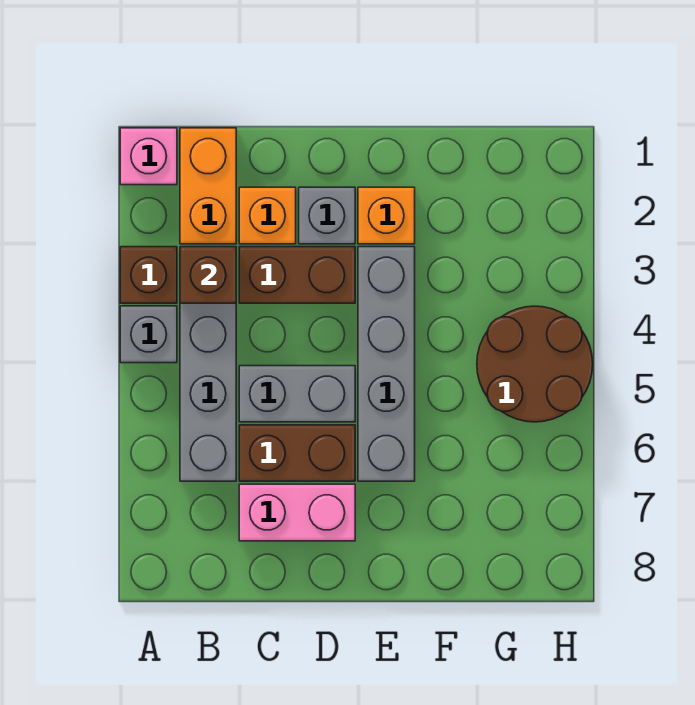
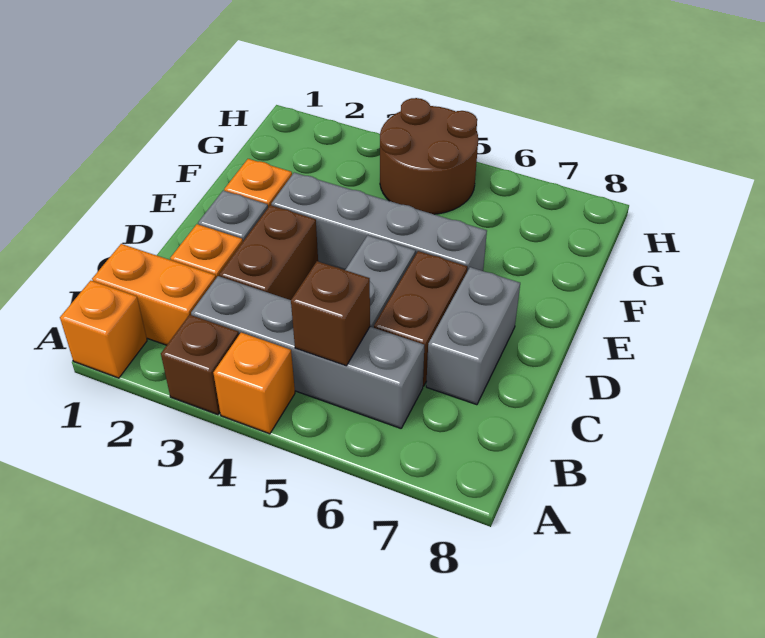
pink brick A1 level 1 -> orange brick A1 level 1
grey brick A4 level 1 -> orange brick A4 level 1
brown brick B3 level 2 -> brown brick B5 level 2
pink brick C7:D7 level 1 -> grey brick C7:D7 level 1

